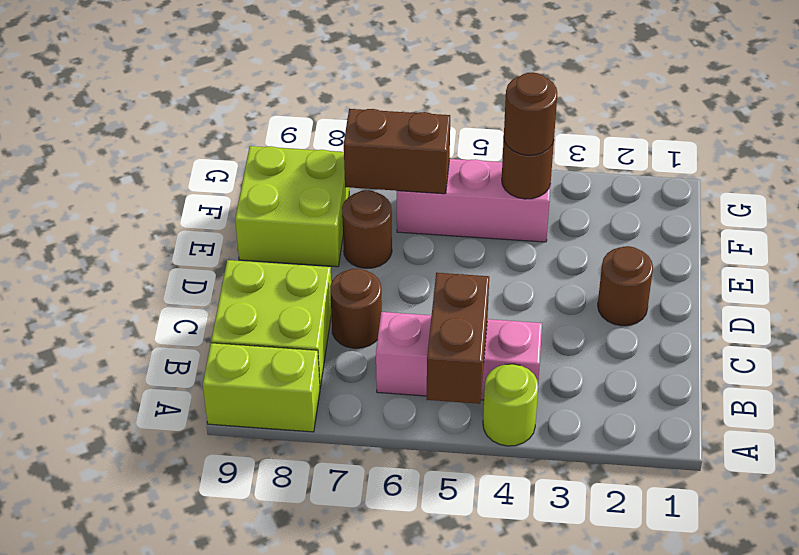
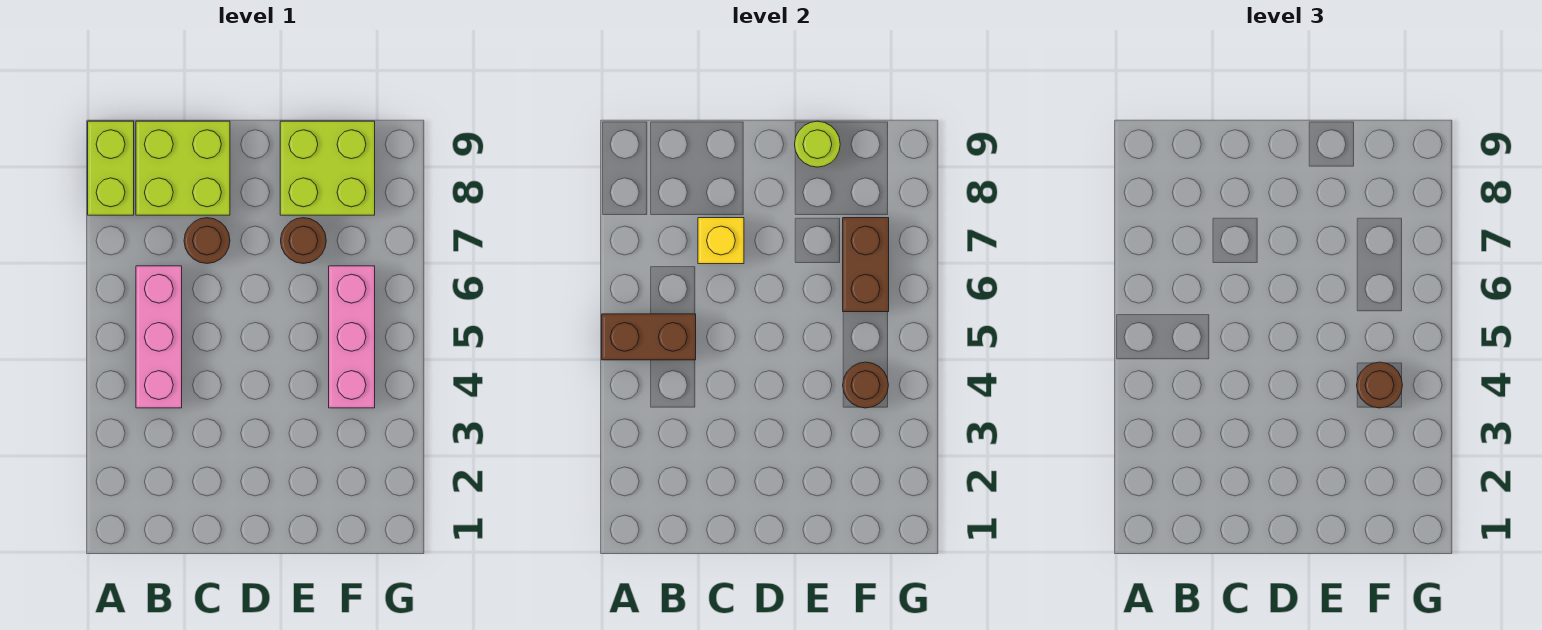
lime round brick A4 level 1 -> lime round brick E9 level 2
none -> yellow brick C7 level 2
brown round brick D2 level 1 -> none

